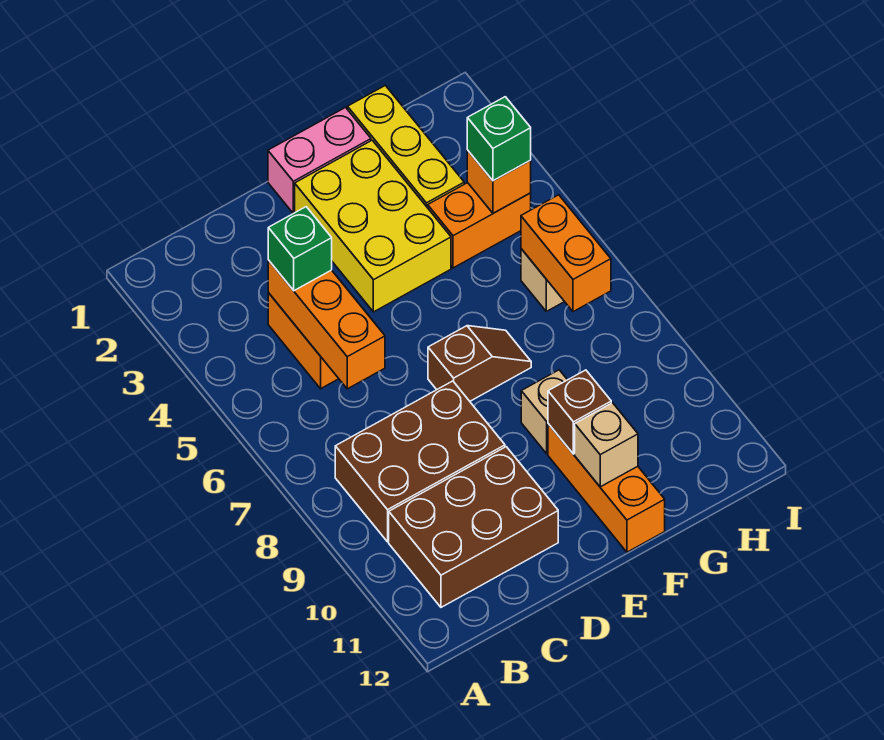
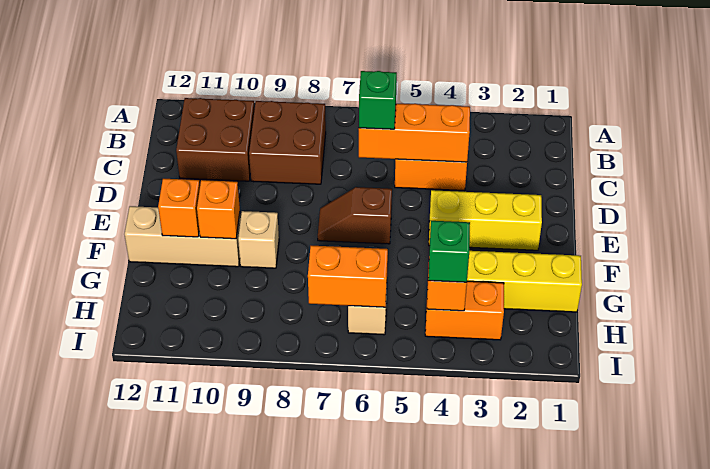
brown brick B8:D9 level 1 -> brown brick B8:C9 level 1
brown brick B10:D11 level 1 -> brown brick B10:C11 level 1
green brick C4 level 3 -> green brick C6 level 3
pink brick E1:F1 level 1 -> none
yellow brick E2:F4 level 1 -> yellow brick E2:E4 level 1
brown slope E7:F7 level 1 top E -> brown slope E6:E7 level 1 top 6
orange brick F10:F12 level 1 -> tan brick F10:F12 level 1
brown brick F10 level 2 -> orange brick F10 level 2
tan brick F11 level 2 -> orange brick F11 level 2
orange brick G4:H4 level 1 -> orange brick H3:H4 level 1

